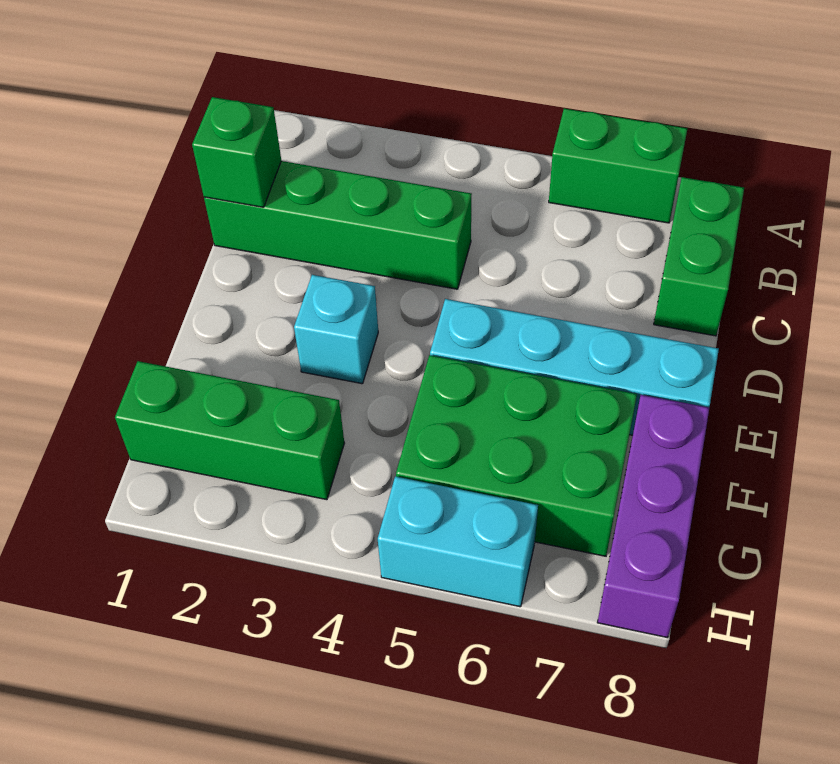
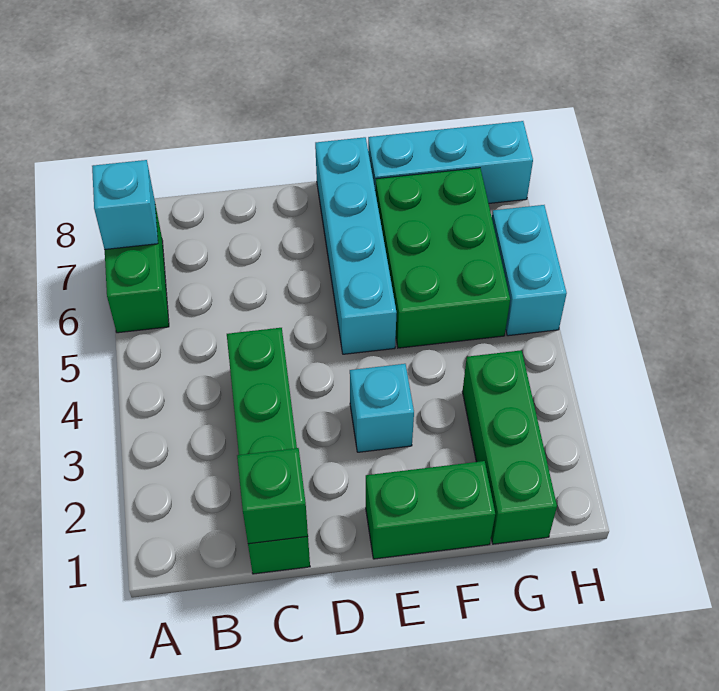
none -> cyan brick A7 level 2
green brick B8:C8 level 1 -> green brick E1:F1 level 1
purple brick F8:H8 level 1 -> cyan brick F8:H8 level 1

